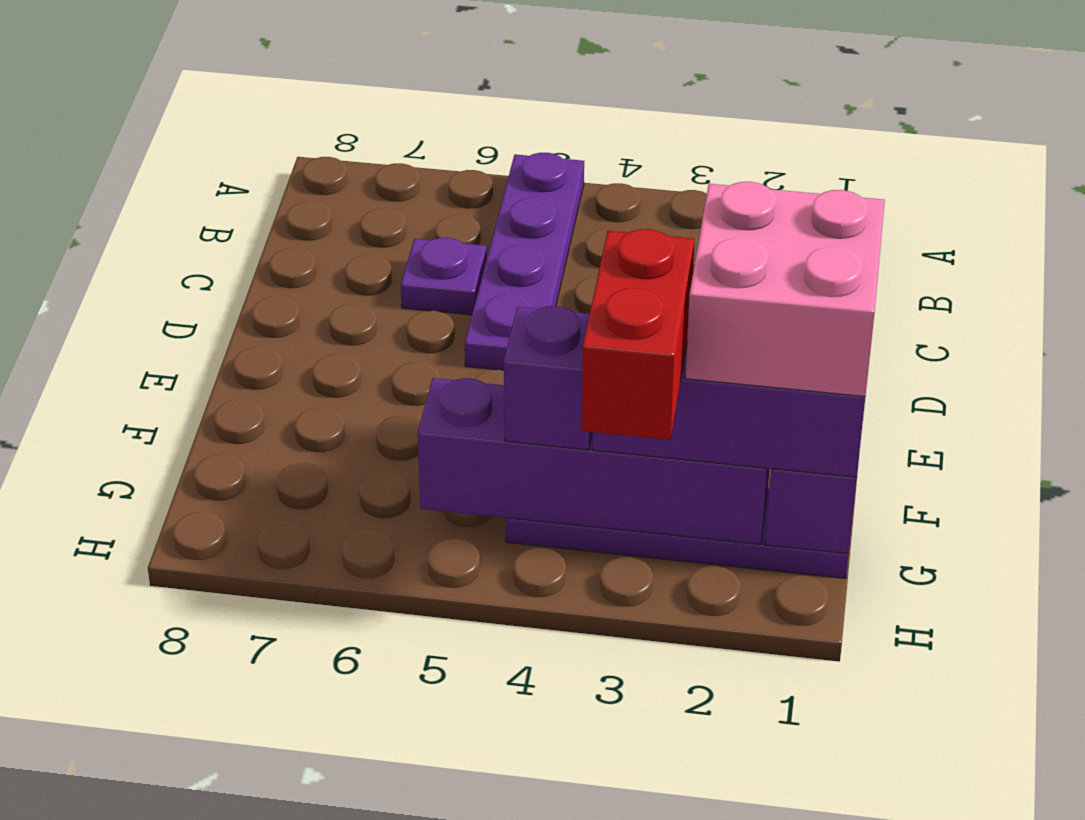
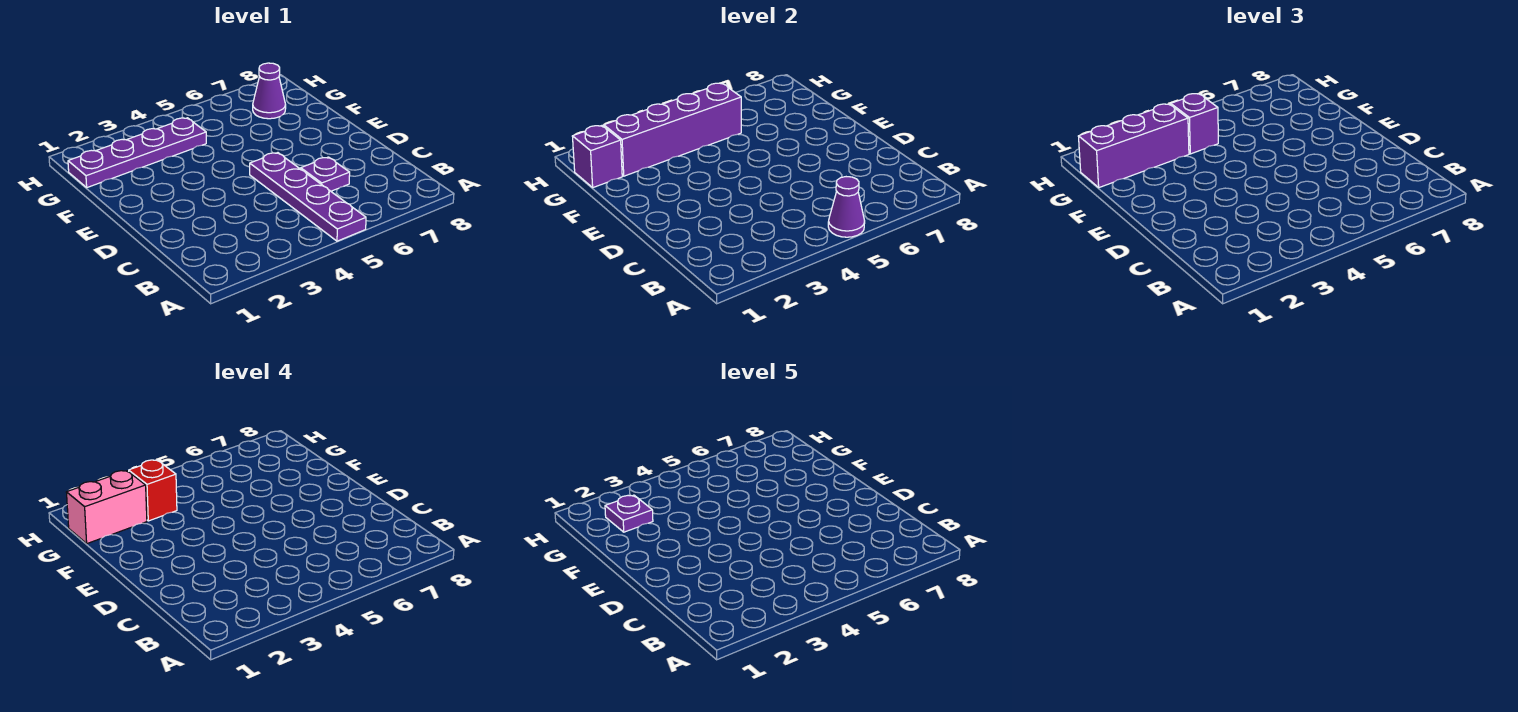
none -> purple cone A5 level 2
pink brick F1:G2 level 4 -> pink brick G1:G2 level 4
none -> purple plate G2 level 5
red brick G3:H3 level 4 -> red brick G3 level 4
none -> purple cone G7 level 1

